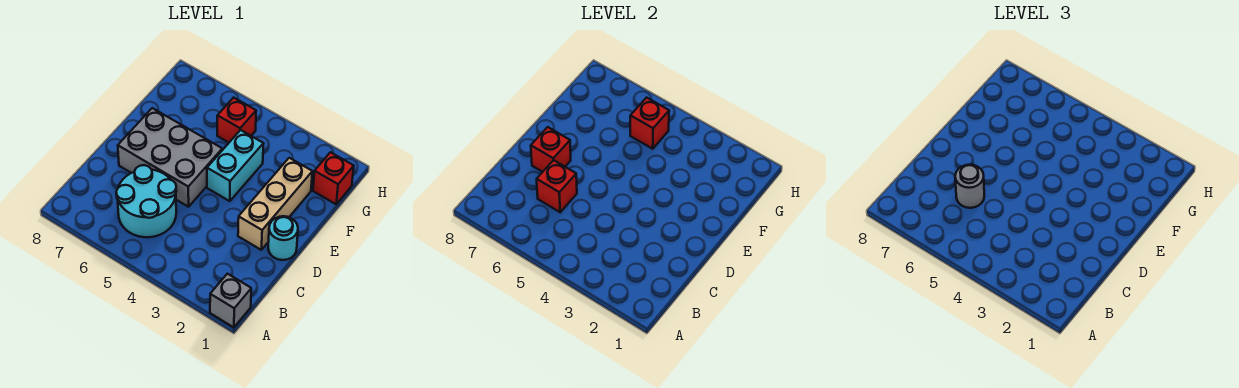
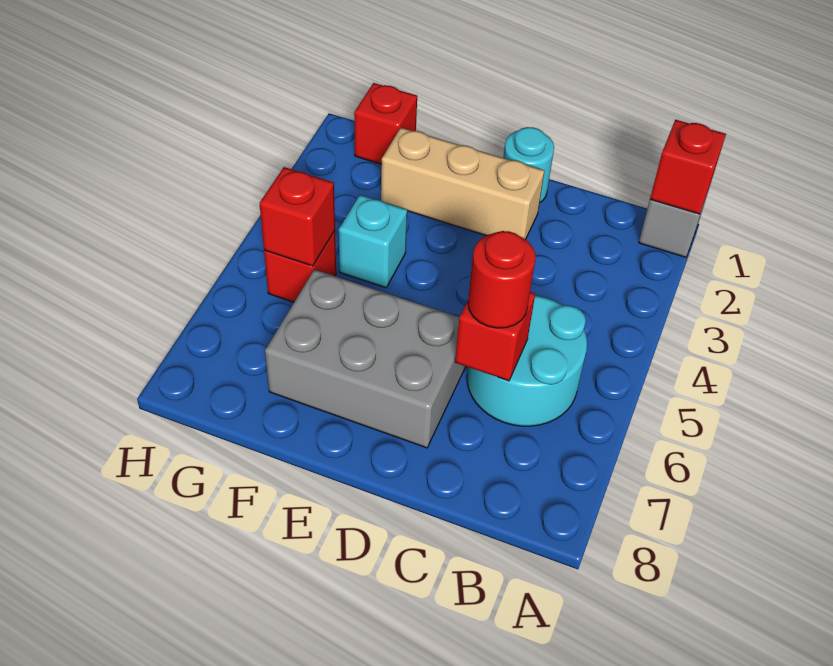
grey round brick C6 level 3 -> red round brick C6 level 3
grey brick D5:E7 level 1 -> grey brick D6:F7 level 1
red brick D7 level 2 -> red brick A1 level 2
cyan brick E4:F4 level 1 -> cyan brick F4 level 1

